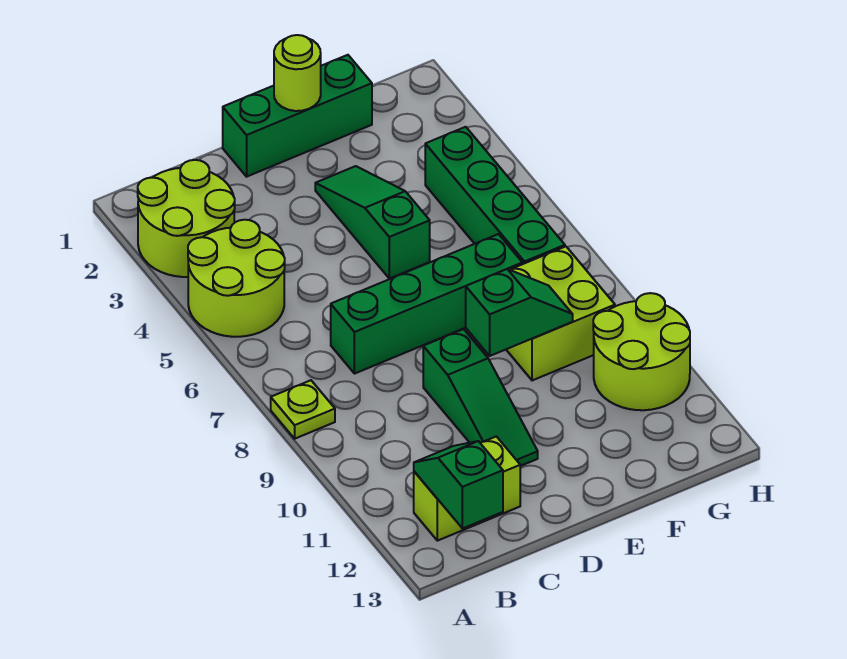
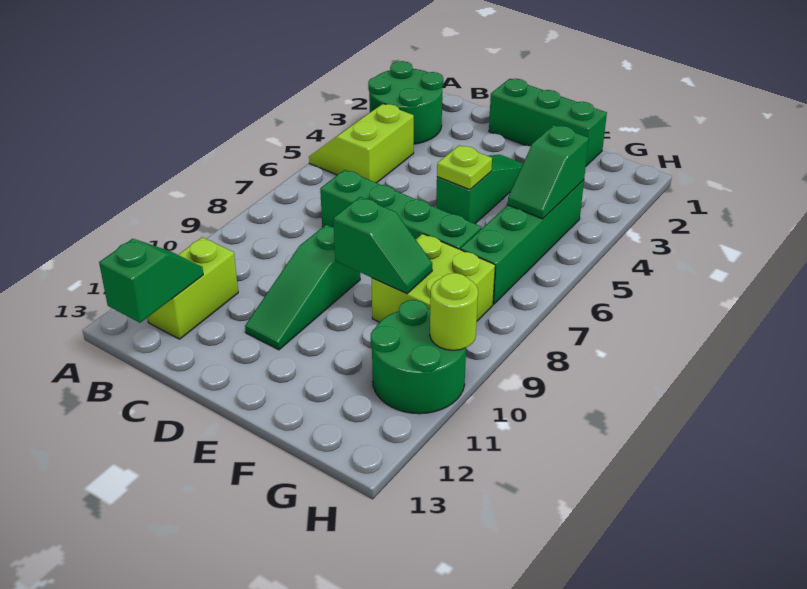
lime round brick A2:B3 level 1 -> green round brick A2:B3 level 1
lime round brick A4:B5 level 1 -> lime slope A4:B5 level 1 top B
lime plate A8 level 1 -> lime plate E5 level 2
lime brick B12:C12 level 1 -> lime brick B11:B12 level 1
lime round brick E1 level 2 -> lime round brick H10 level 2
none -> green slope G4:G5 level 2 top 4
lime round brick G10:H11 level 1 -> green round brick G10:H11 level 1

